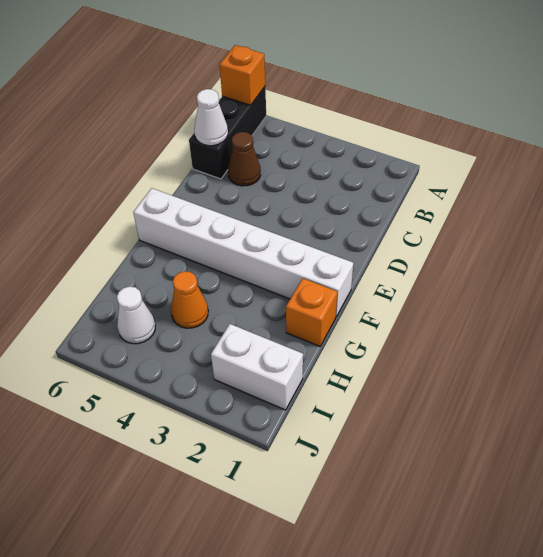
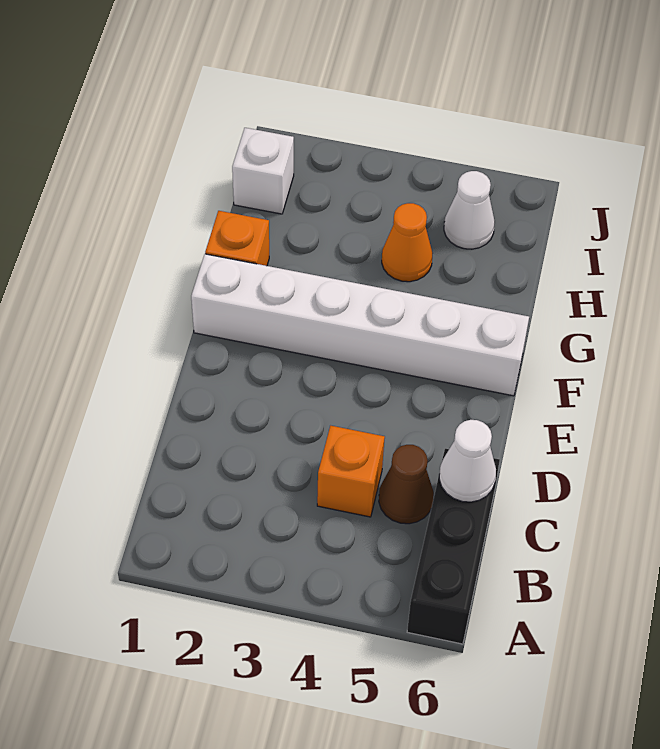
orange brick A6 level 2 -> orange brick C4 level 1
white brick I1:I2 level 1 -> white brick I1 level 1

